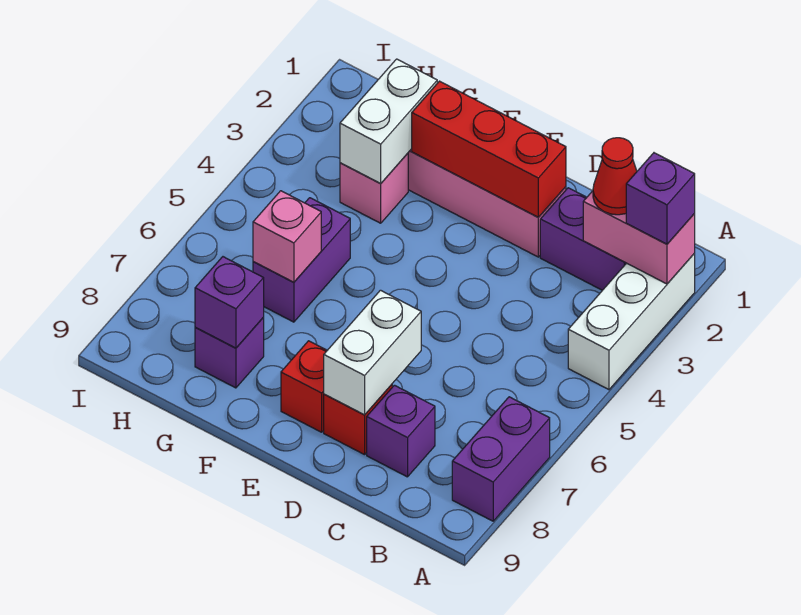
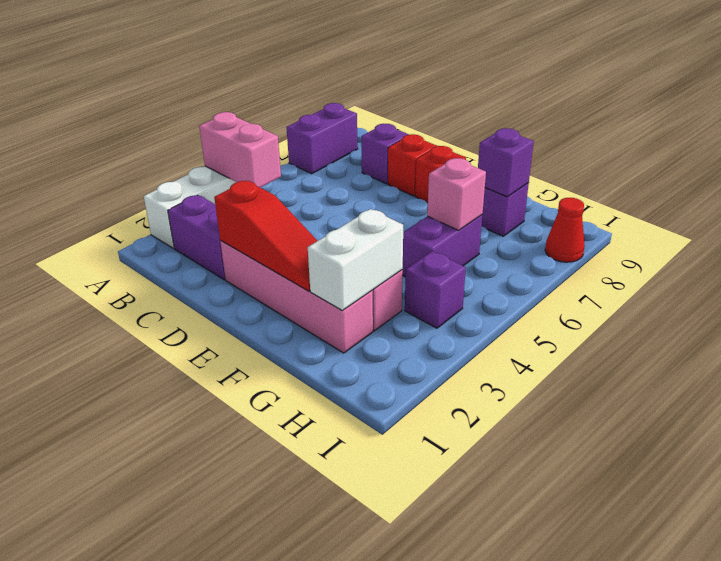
pink brick A2:B2 level 2 -> pink brick A4:B4 level 2
purple brick A2 level 3 -> purple brick H4 level 1
red cone B2 level 3 -> red cone I8 level 1
red brick D2:F2 level 2 -> red slope D2:F2 level 2 top D
white brick D7:D8 level 2 -> none

